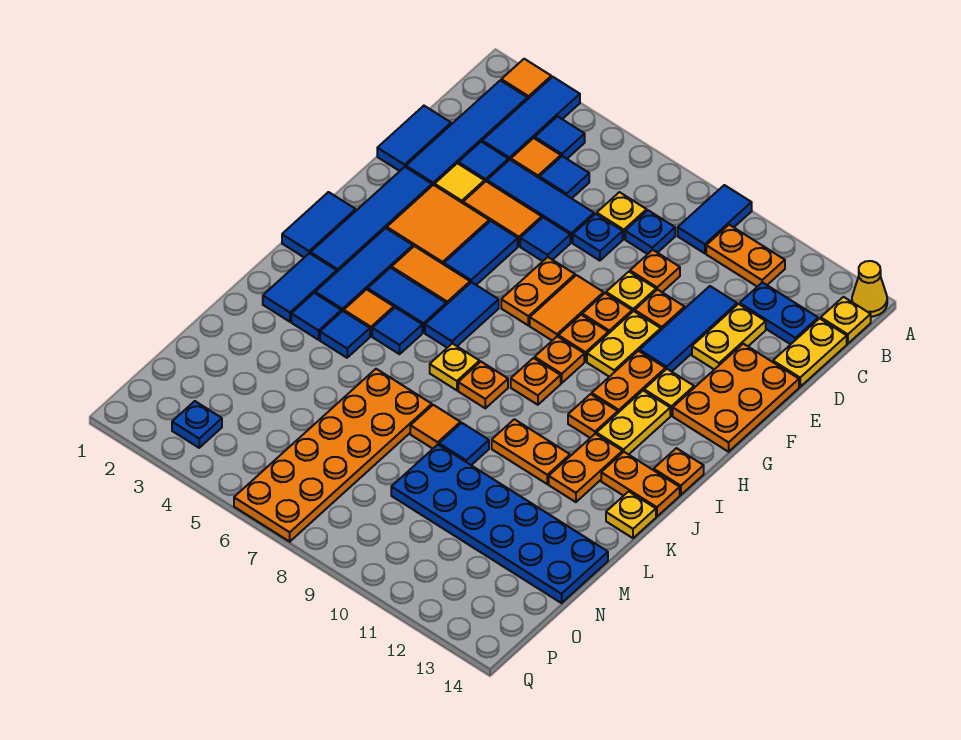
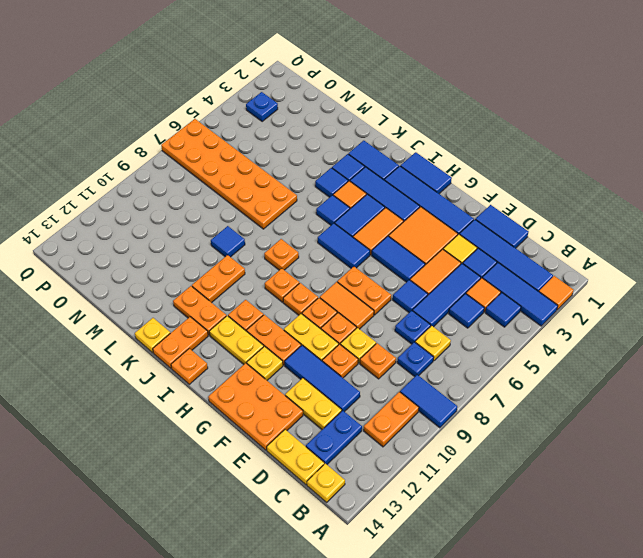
yellow cone A14 level 1 -> none
yellow plate J7 level 1 -> none
orange tile L8 level 1 -> none
blue plate M9:N14 level 1 -> none

